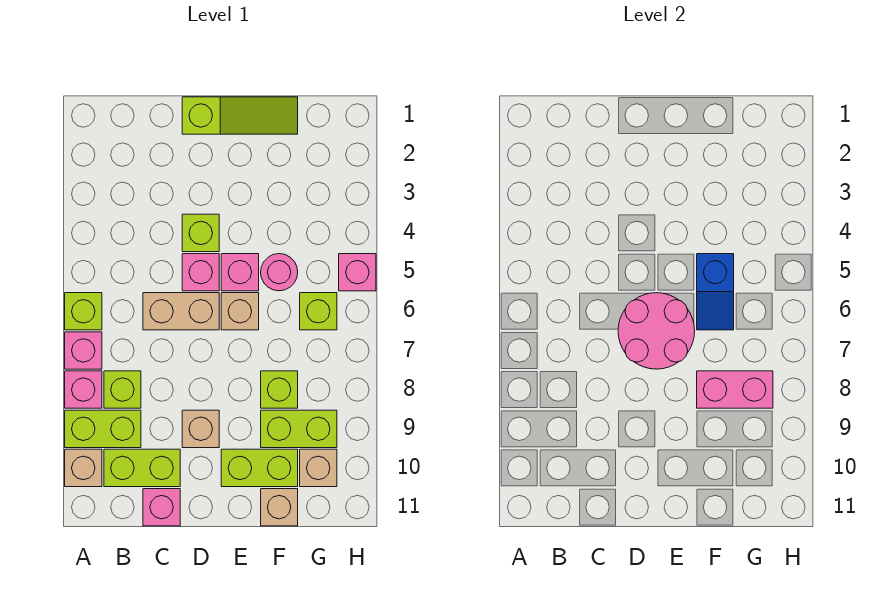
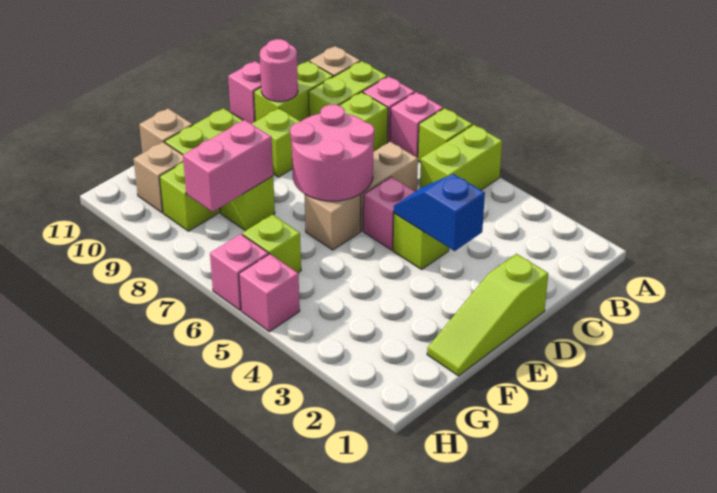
none -> lime brick A5:B5 level 1
tan brick D9 level 1 -> lime brick D9 level 1
pink brick E5 level 1 -> pink brick H6 level 1
pink round brick F5 level 1 -> pink round brick C10 level 2
blue slope F5:F6 level 2 top 5 -> blue slope D3:D4 level 2 top 3

